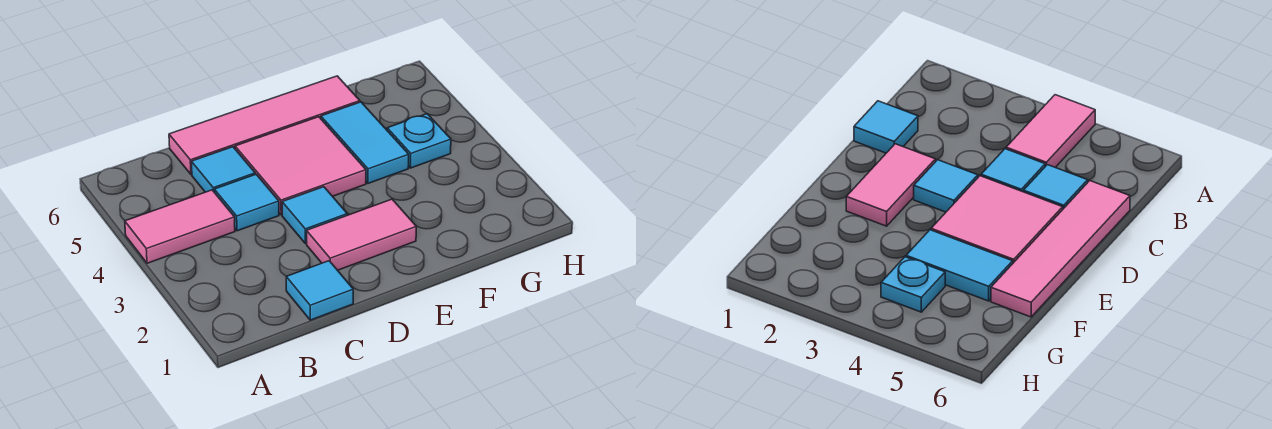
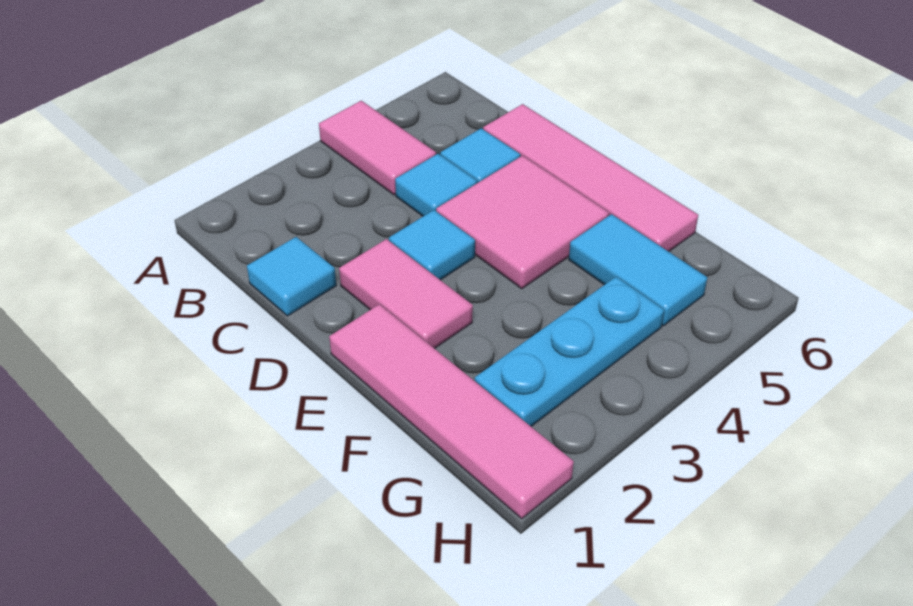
none -> pink tile E1:H1 level 1
cyan tile F4:F5 level 1 -> cyan tile F5:G5 level 1
cyan plate G4 level 1 -> cyan plate G2:G4 level 1

